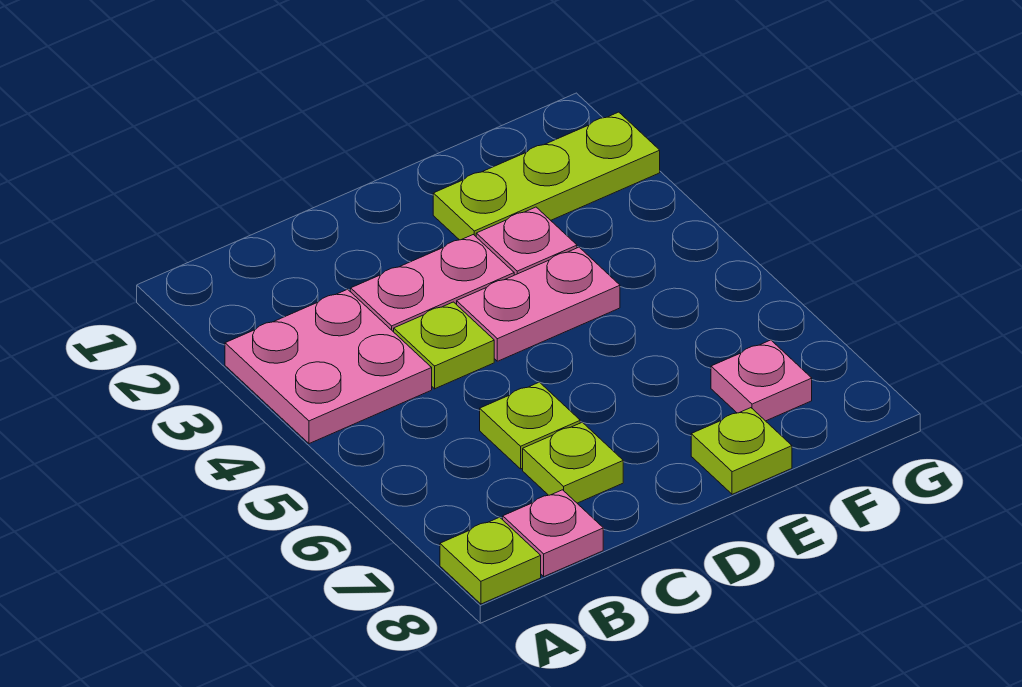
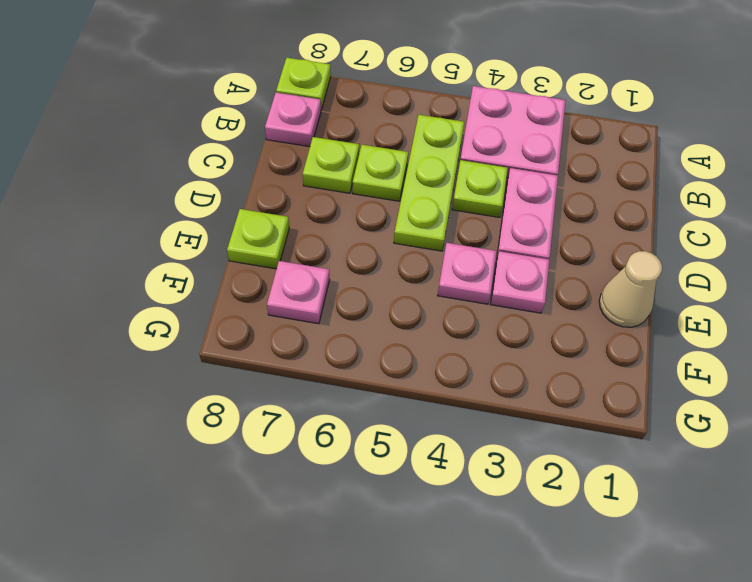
pink plate D4:E4 level 1 -> pink plate E4 level 1
none -> tan cone E1 level 1
lime plate E2:G2 level 1 -> lime plate B5:D5 level 1

